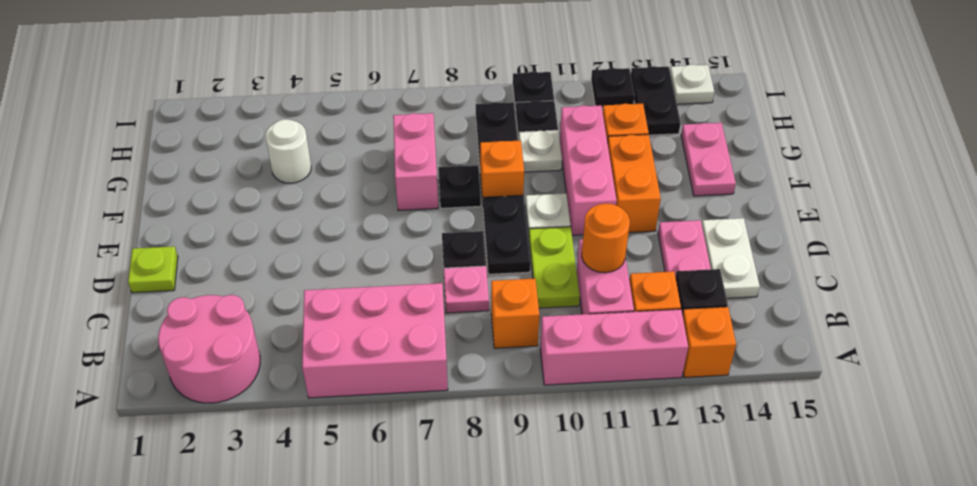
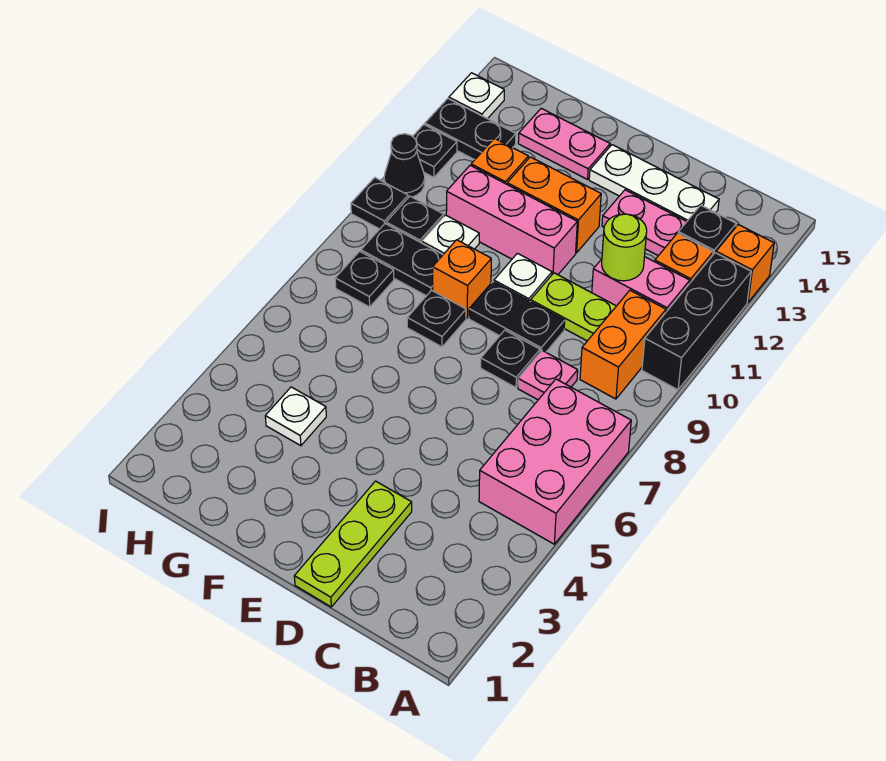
pink round brick A2:B3 level 1 -> none
pink brick A10:A12 level 1 -> black brick A10:A12 level 1
orange brick B9 level 1 -> orange brick B9:B10 level 1
orange round brick C11 level 2 -> lime round brick C11 level 2
white plate C14:D14 level 1 -> white plate C14:E14 level 1
lime plate D1 level 1 -> lime plate D1:D3 level 1
pink brick F7:G7 level 1 -> none
white round brick G4 level 1 -> white plate G4 level 1
none -> black plate H8 level 1
none -> black cone I11 level 1

